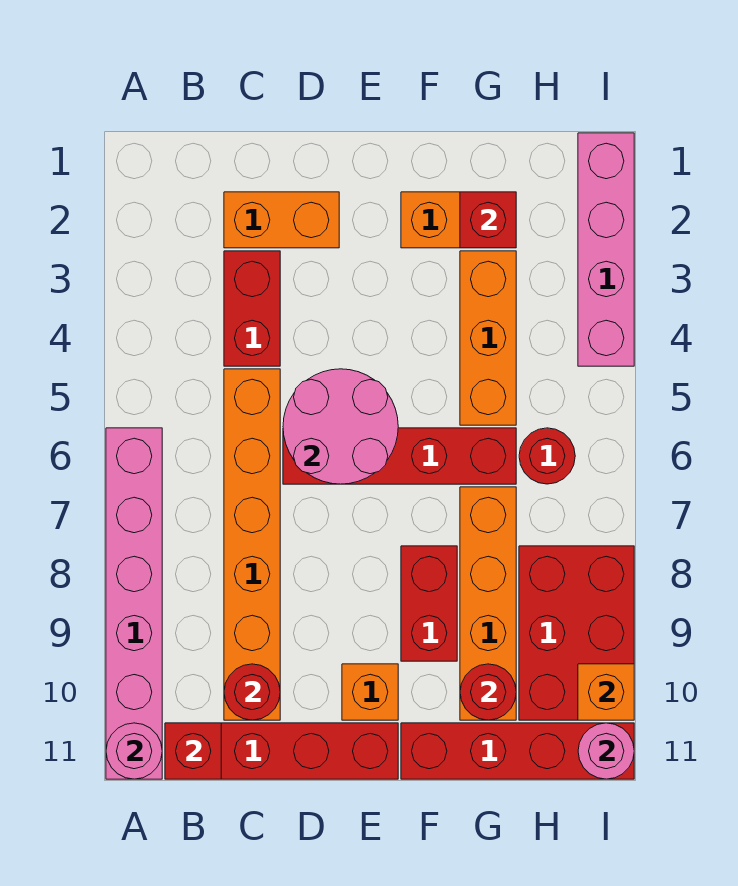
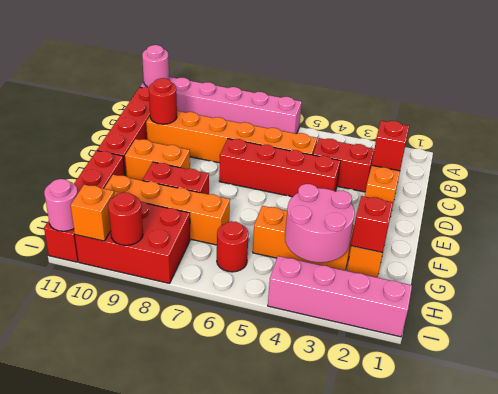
red brick B11 level 2 -> red brick C2 level 2
pink round brick D5:E6 level 2 -> pink round brick G3:H4 level 2
red brick D6:G6 level 1 -> red brick D4:D7 level 1
orange brick E10 level 1 -> orange brick E9:E10 level 1
red round brick G10 level 2 -> red round brick I9 level 2

